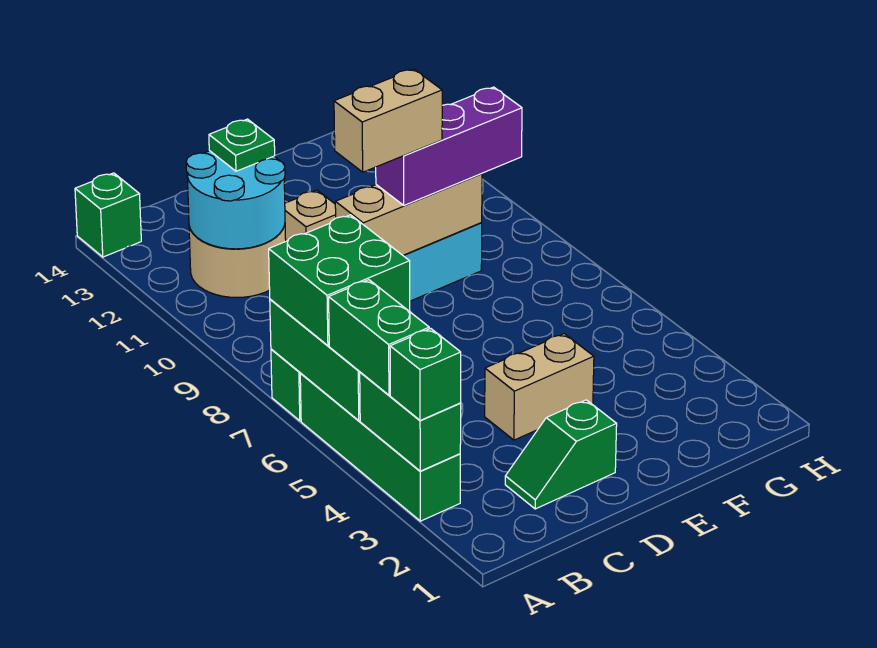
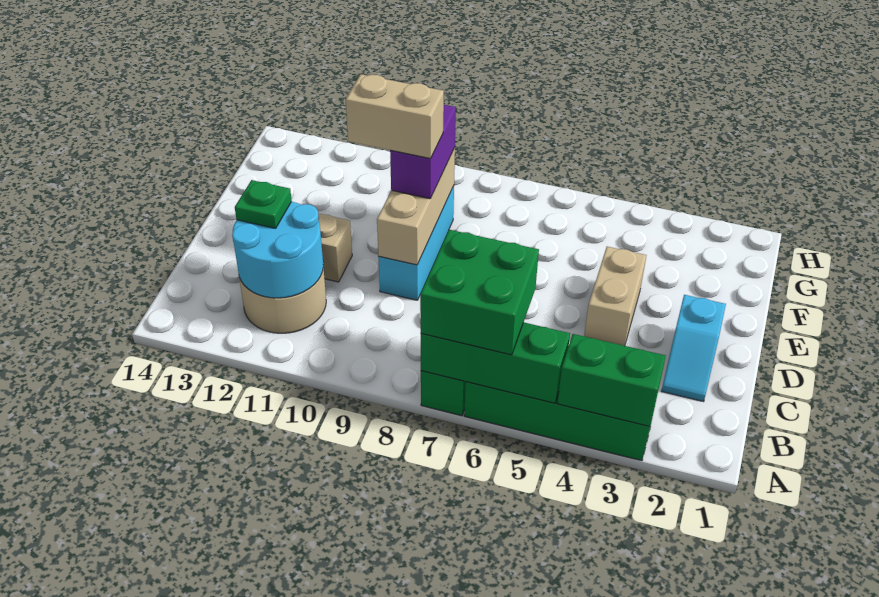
green brick A3 level 3 -> none
green brick A4:A5 level 3 -> none
green brick A14 level 1 -> none
green slope C2:D2 level 1 top D -> cyan slope C2:D2 level 1 top D
tan brick D9:E9 level 4 -> tan brick E9:E10 level 4
purple brick E9:G9 level 3 -> purple brick E9:F9 level 3

